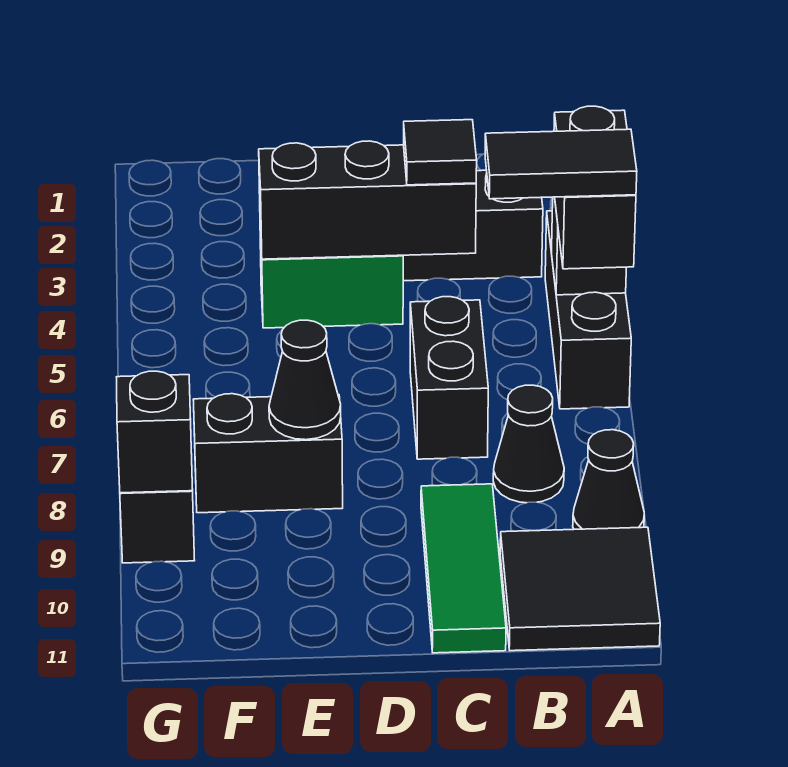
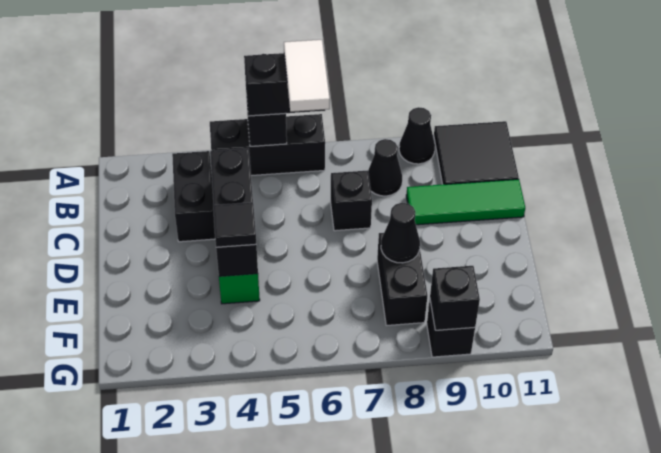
black tile A6:B6 level 4 -> white tile A6:B6 level 4
black tile C4 level 3 -> black tile E4 level 3
black brick C6:C7 level 1 -> black brick C7 level 1

